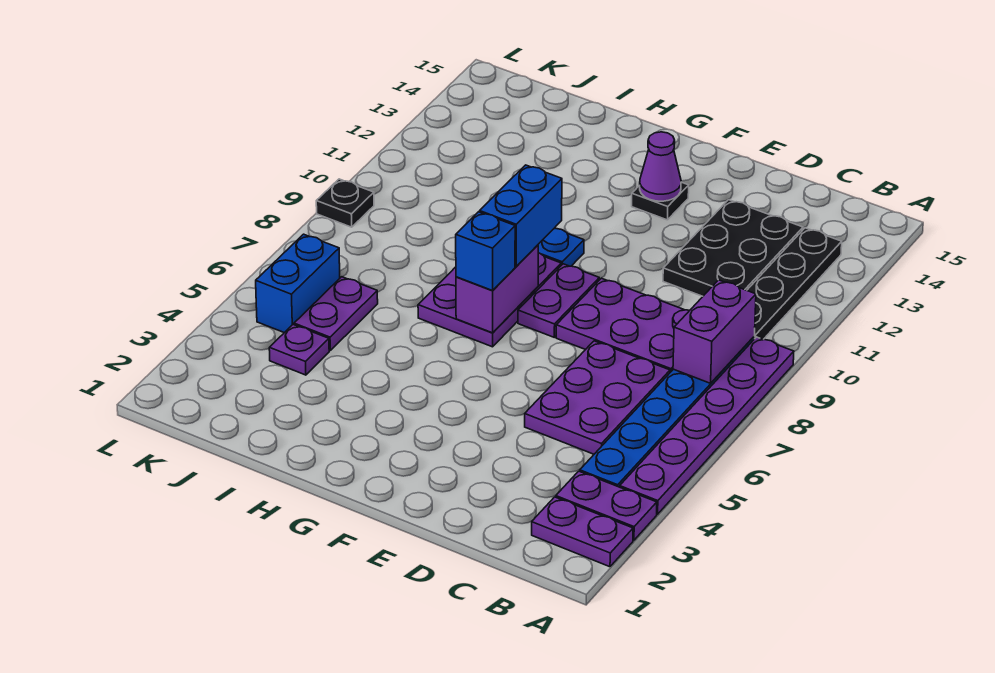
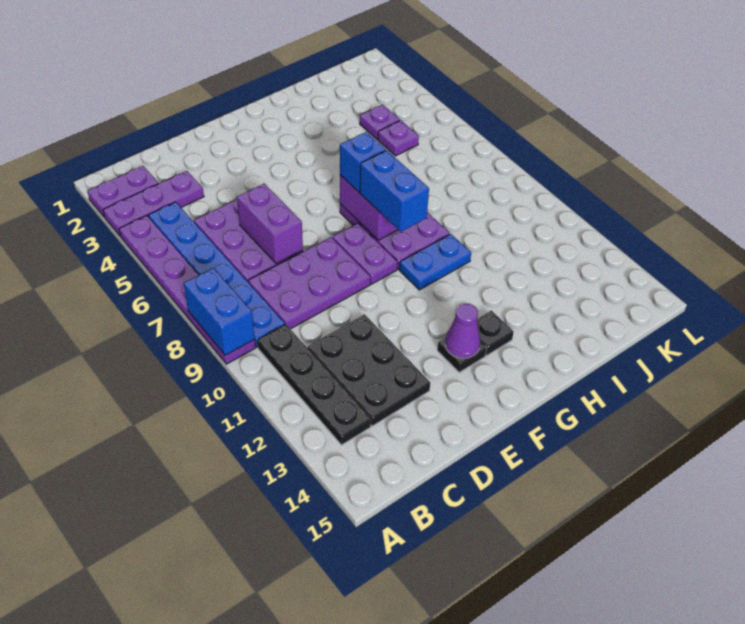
purple plate A3:B3 level 1 -> purple plate A3:C3 level 1
purple brick B8:B9 level 2 -> purple brick D6:D7 level 2
purple plate J5:J6 level 1 -> purple plate J5 level 1
blue brick K5:K6 level 1 -> blue brick A8:A9 level 2
black plate L9 level 1 -> black plate G13 level 1

